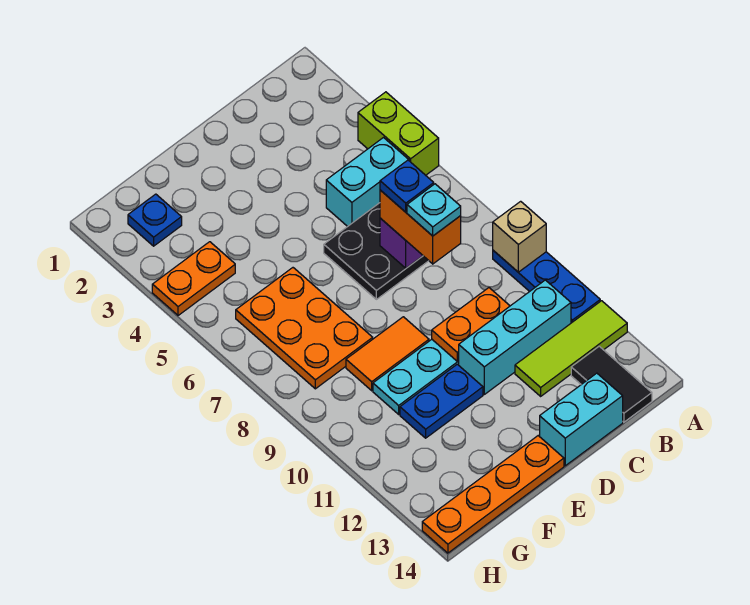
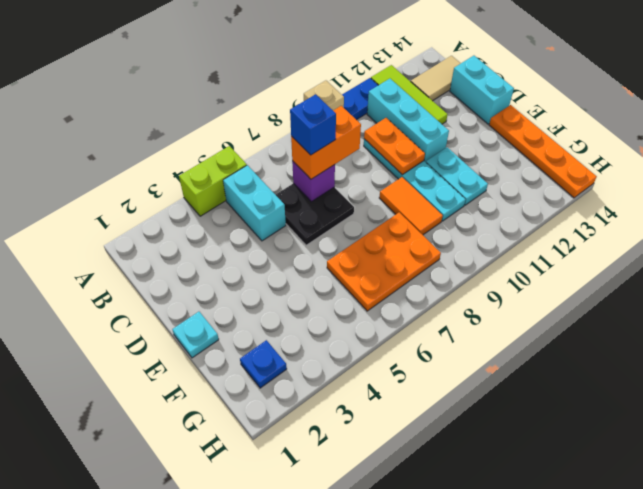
black tile B13:B14 level 1 -> tan tile B13:B14 level 1
blue plate C7 level 4 -> blue brick C7 level 4
cyan plate C8 level 4 -> cyan plate E1 level 1
blue plate E11:F11 level 1 -> cyan plate E11:F11 level 1
orange plate G4:H4 level 1 -> none

